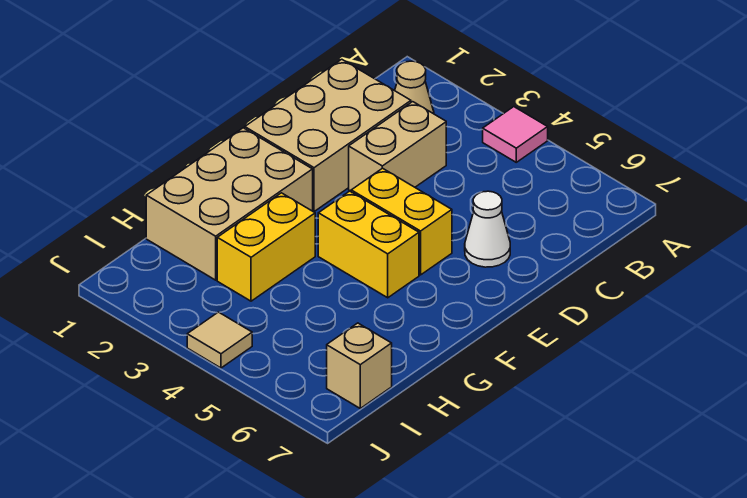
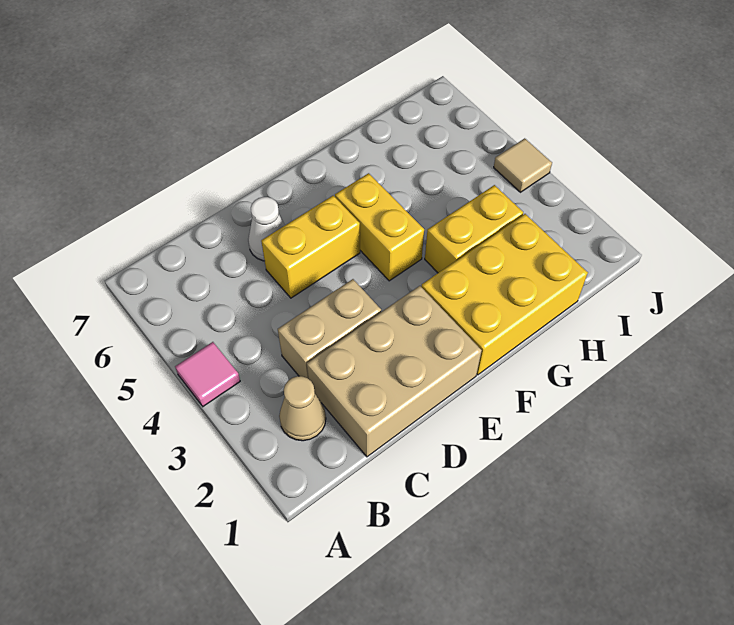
yellow brick E4:E5 level 1 -> yellow brick D5:E5 level 1
tan brick F1:H2 level 1 -> yellow brick F1:H2 level 1
tan brick I7 level 1 -> none

